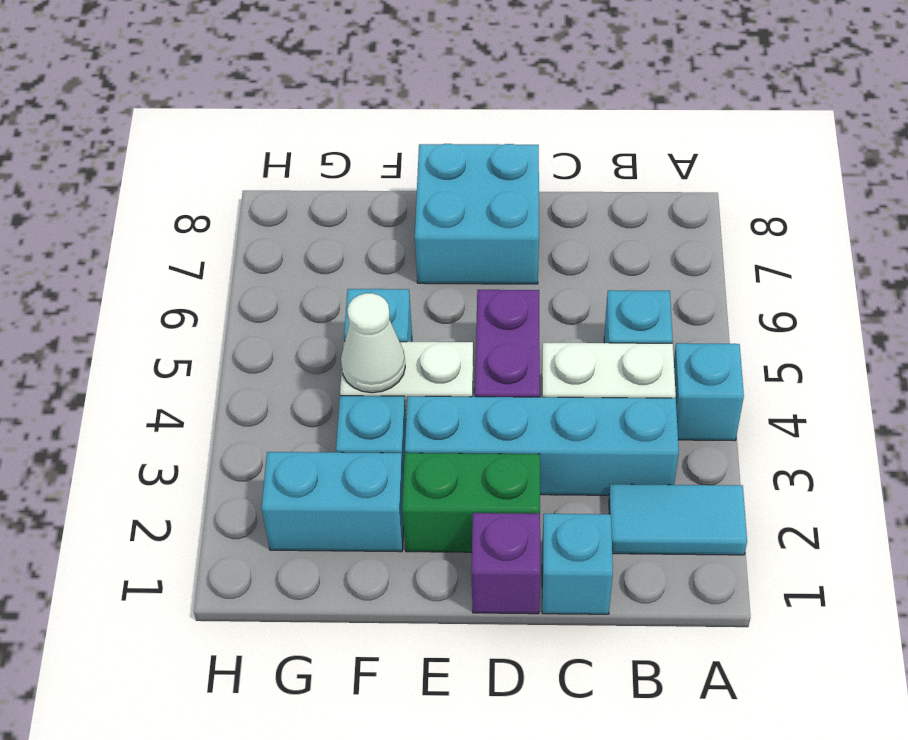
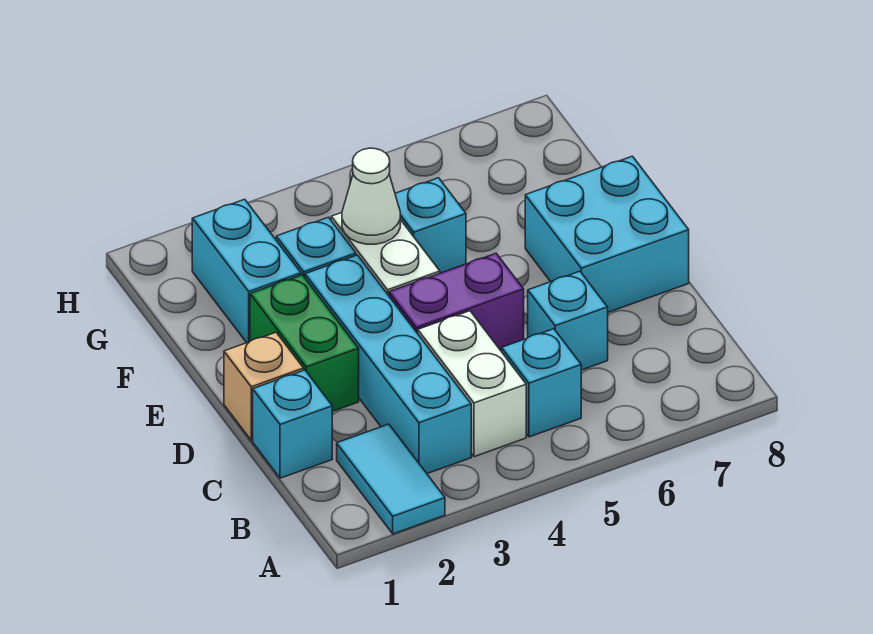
cyan brick A4 level 1 -> cyan brick C6 level 1
purple brick D1 level 1 -> tan brick D1 level 1

